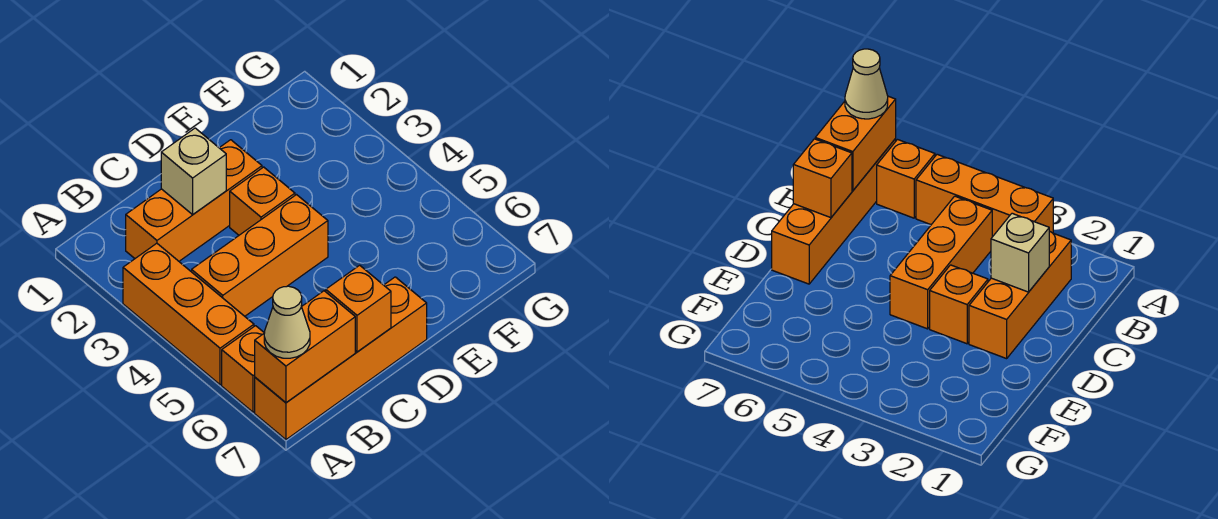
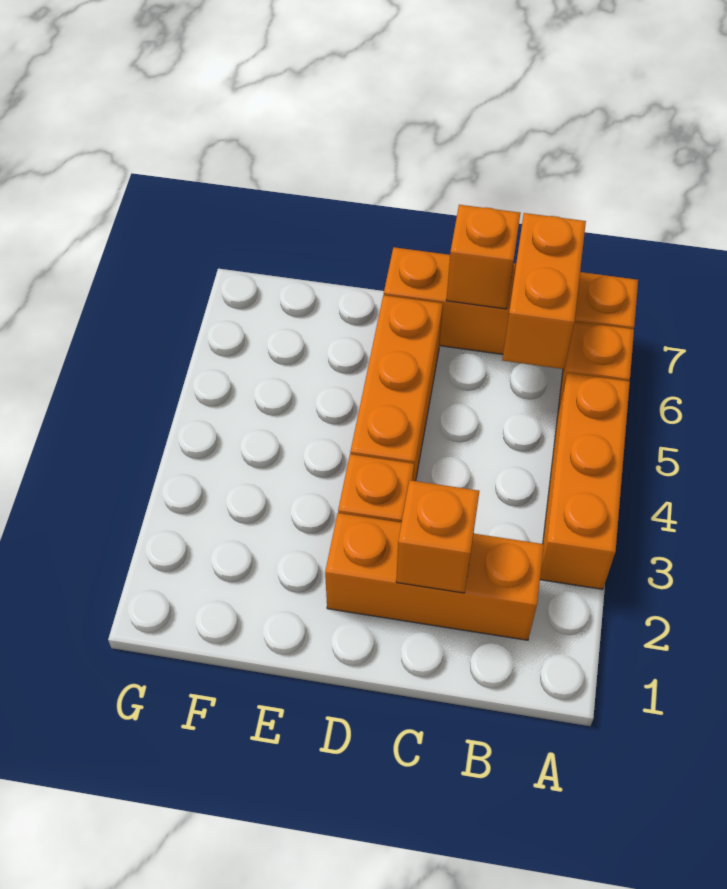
orange brick A7:B7 level 2 -> orange brick B6:B7 level 2
tan cone A7 level 3 -> none
orange brick B4:D4 level 1 -> orange brick D4:D6 level 1
tan brick C2 level 2 -> orange brick C2 level 2

